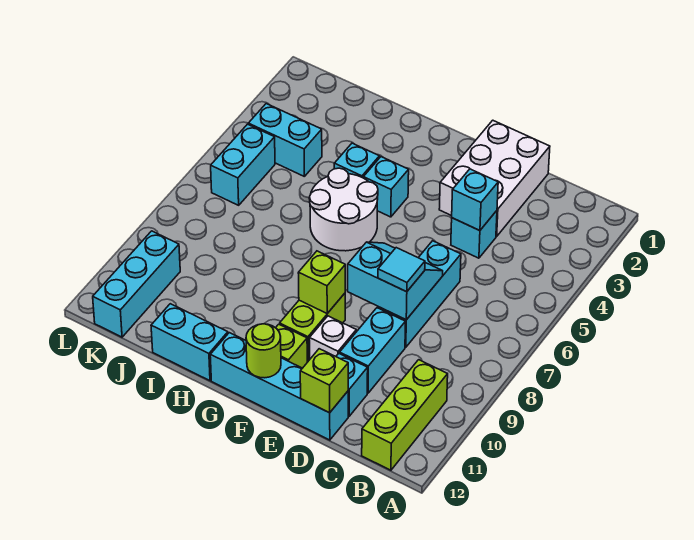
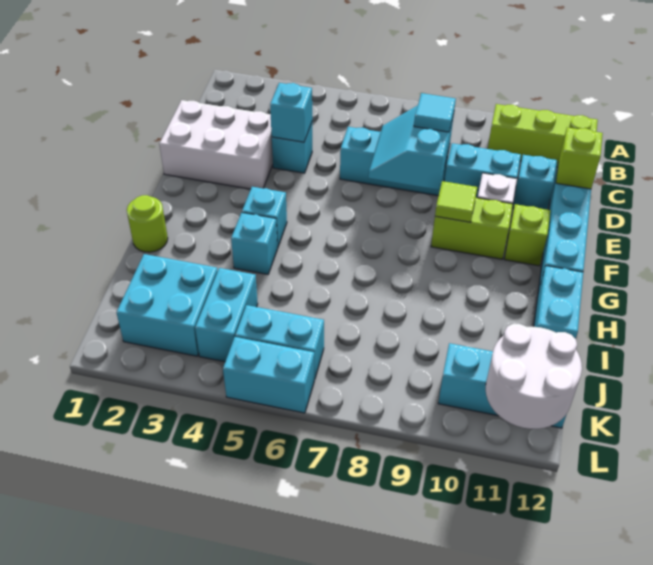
lime brick F9 level 2 -> lime tile F9 level 2
lime round brick F12 level 2 -> lime round brick H1 level 1
white round brick G5:H6 level 1 -> white round brick K11:L12 level 2
none -> cyan brick J2:K3 level 1
none -> cyan brick L5:L6 level 1

